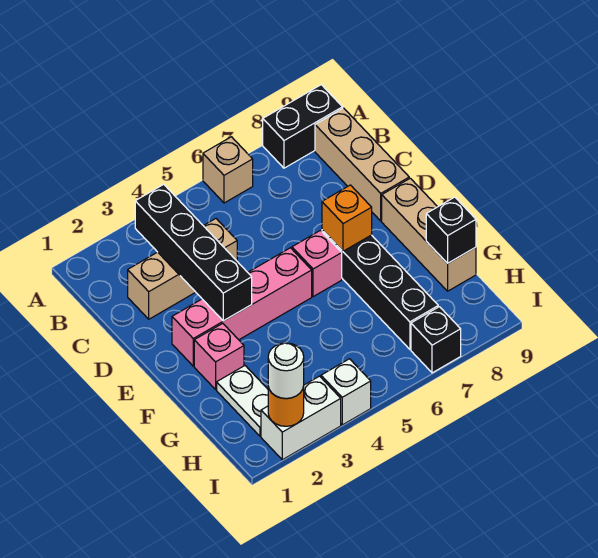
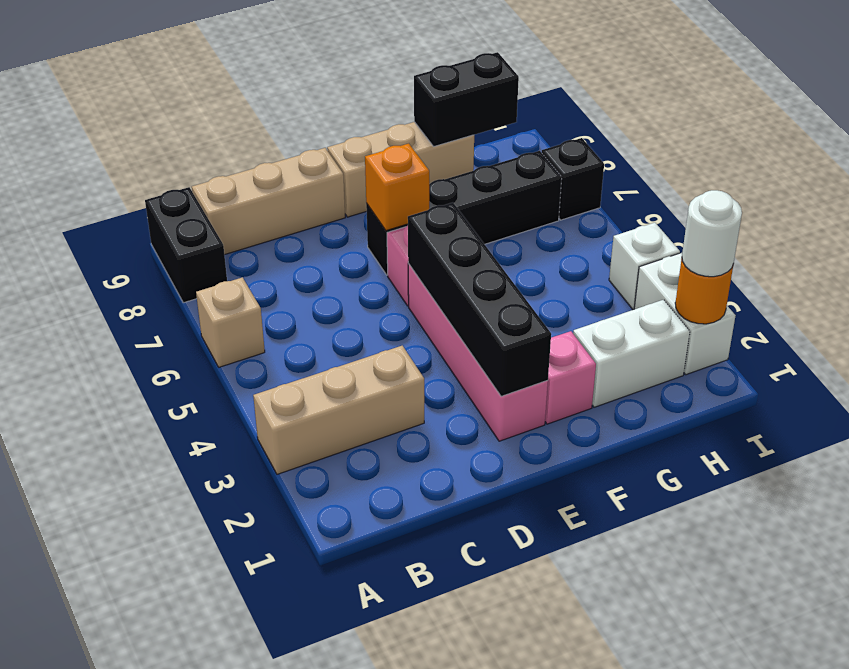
black brick B3:E3 level 2 -> black brick E2:E5 level 2
tan brick C2:C4 level 1 -> tan brick A3:C3 level 1
white plate G2:H2 level 1 -> white brick G2:H2 level 1
black brick G9 level 2 -> black brick G9:H9 level 2

